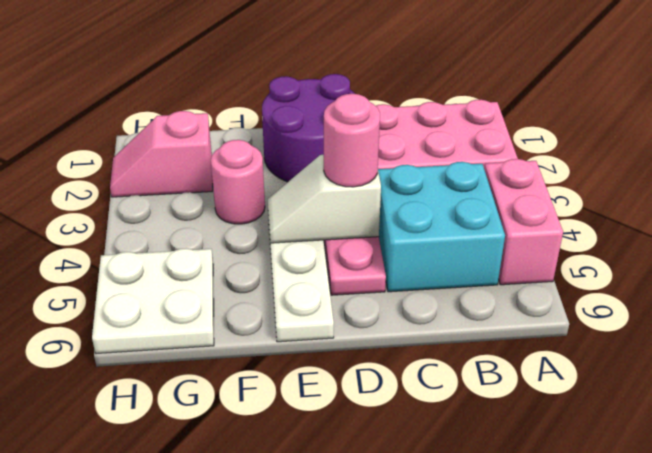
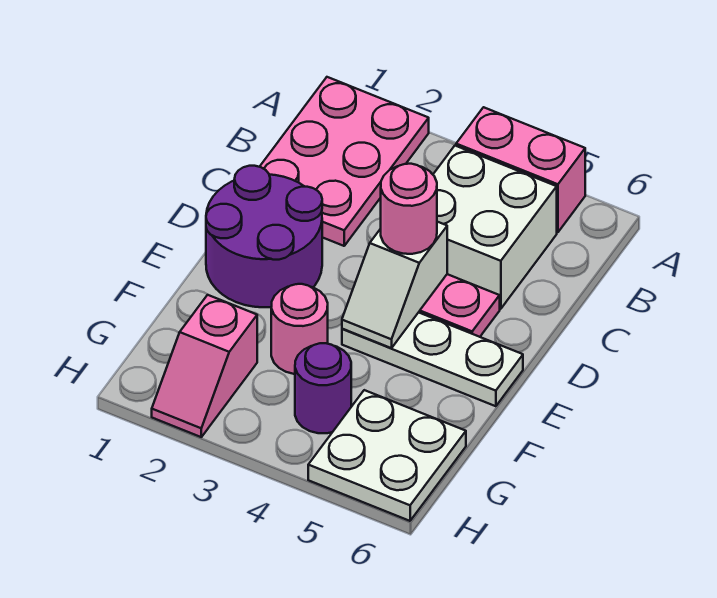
cyan brick B4:C5 level 1 -> white brick B4:C5 level 1
none -> purple round brick G4 level 1

